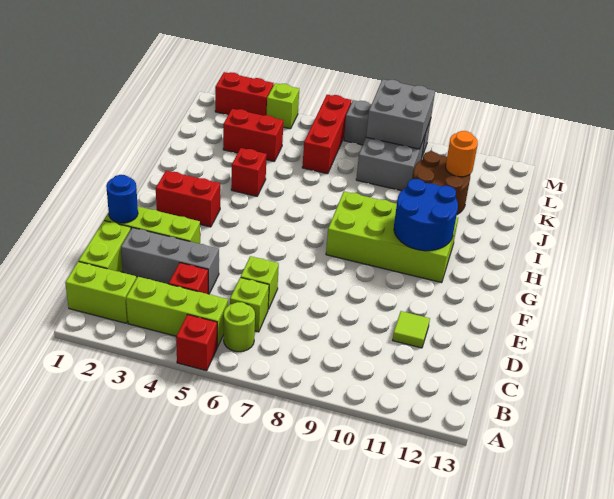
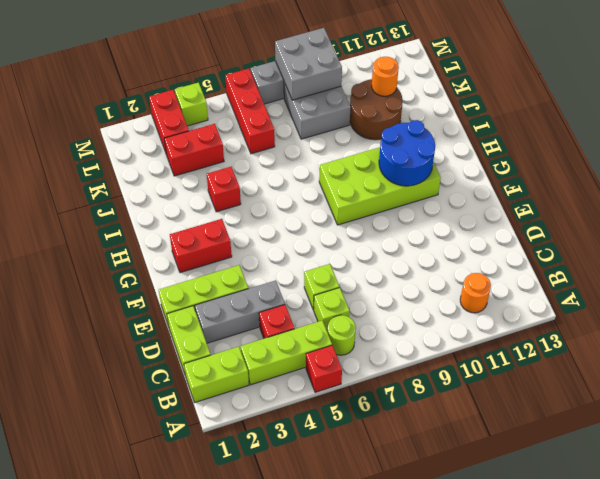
none -> orange round brick B11 level 1
lime tile D11 level 1 -> none
blue round brick E1 level 2 -> none
red brick M2:M3 level 1 -> red brick L3:M3 level 1

